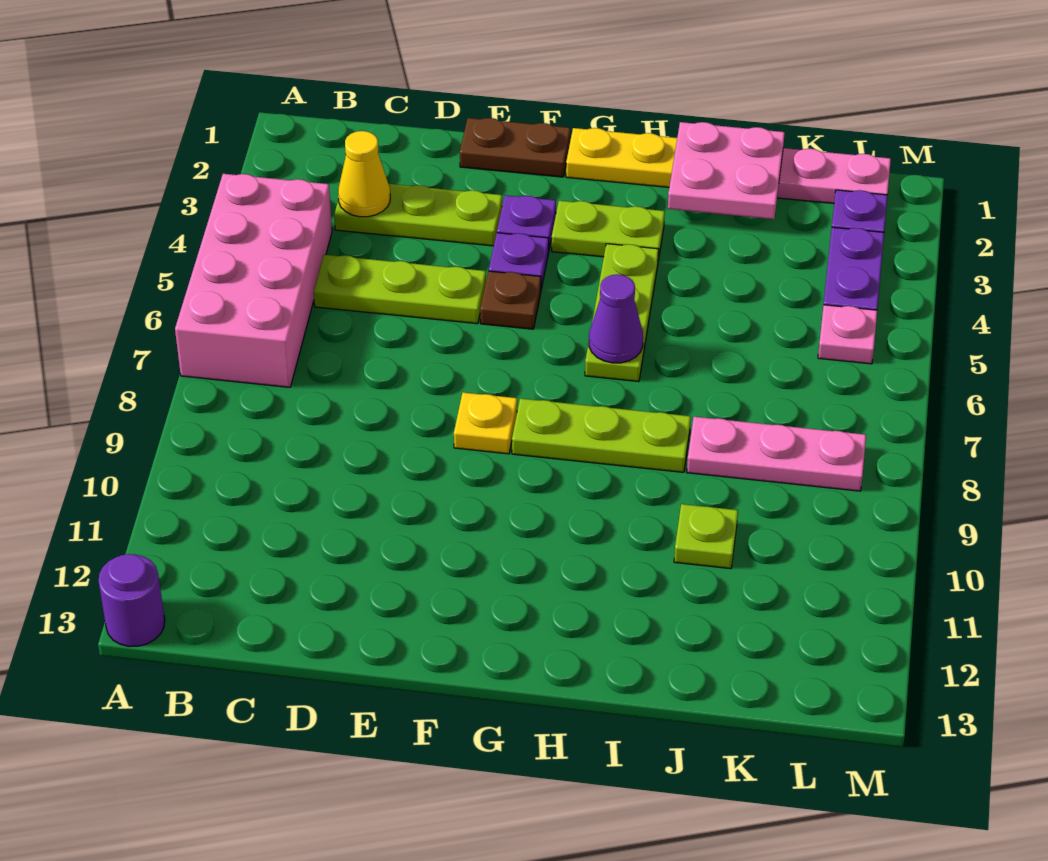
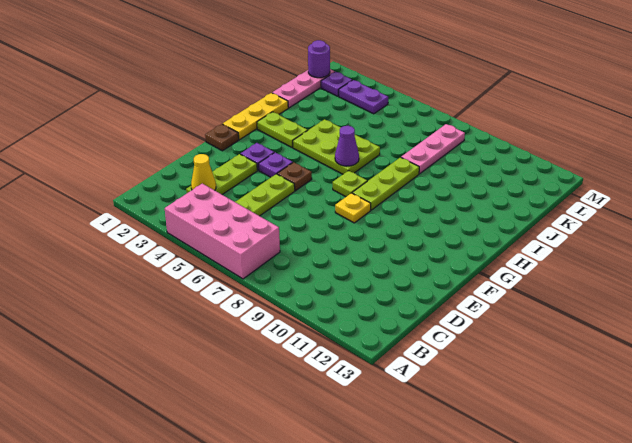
purple round brick A13 level 1 -> purple round brick L1 level 2
brown plate E1:F1 level 1 -> brown plate F1 level 1
lime plate G3:H3 level 1 -> lime plate H2:H3 level 1
lime plate H4:H6 level 1 -> lime plate H4:I6 level 1
pink plate I1:J2 level 2 -> none
lime plate J10 level 1 -> lime plate G7 level 1
pink plate L5 level 1 -> none

